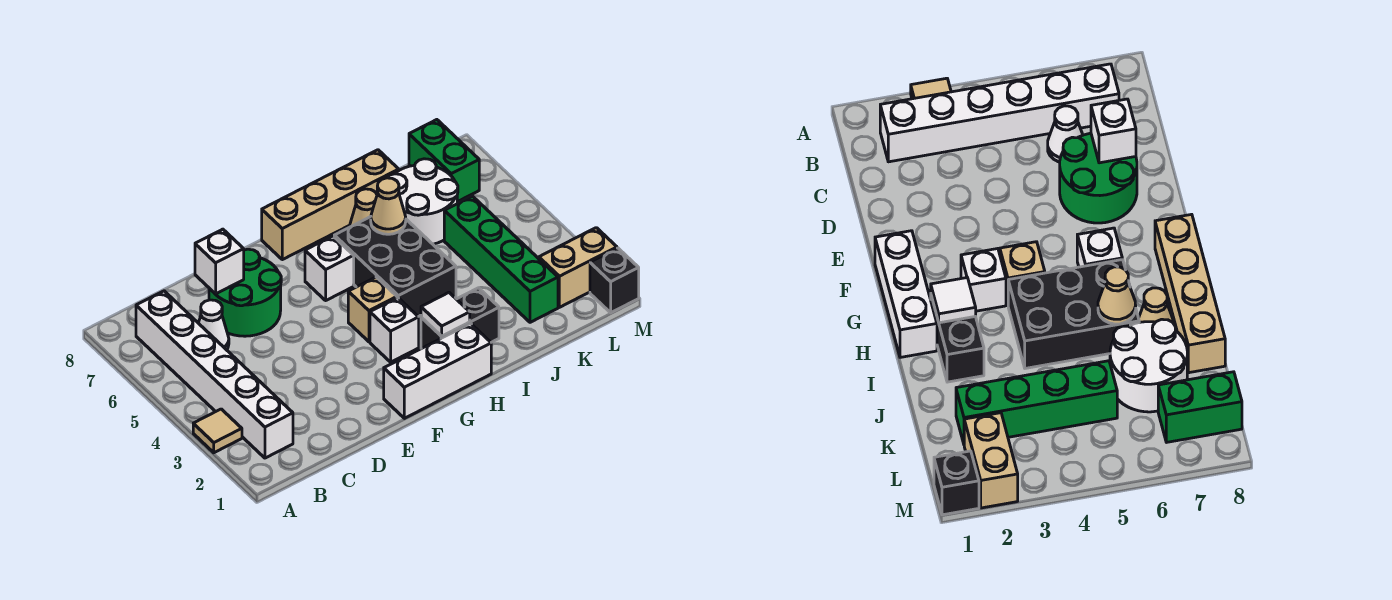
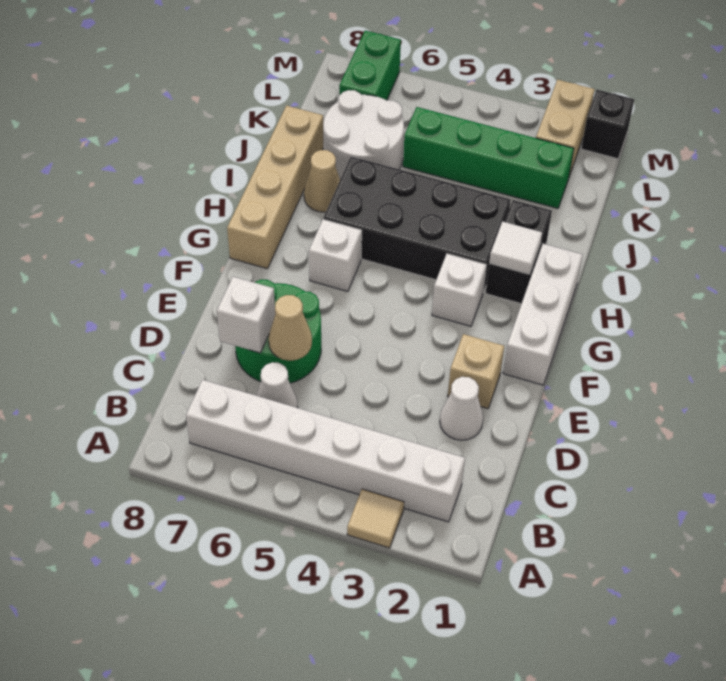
none -> white cone D2 level 1
tan brick G4 level 1 -> tan brick E2 level 1
black brick H4:I6 level 1 -> black brick H3:I6 level 1
tan cone I6 level 2 -> tan cone D6 level 2
green brick L7:L8 level 1 -> green brick L7:M7 level 1

